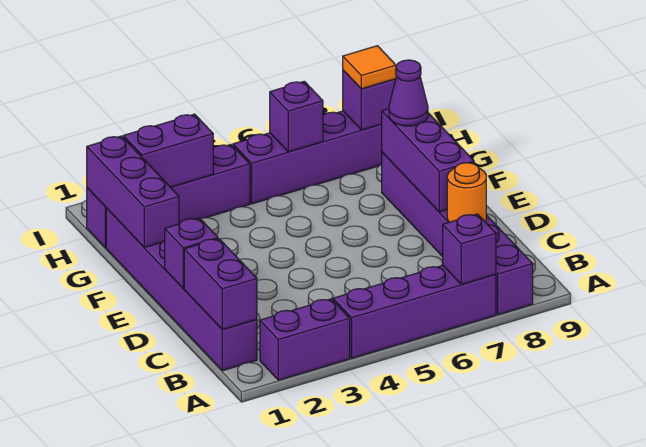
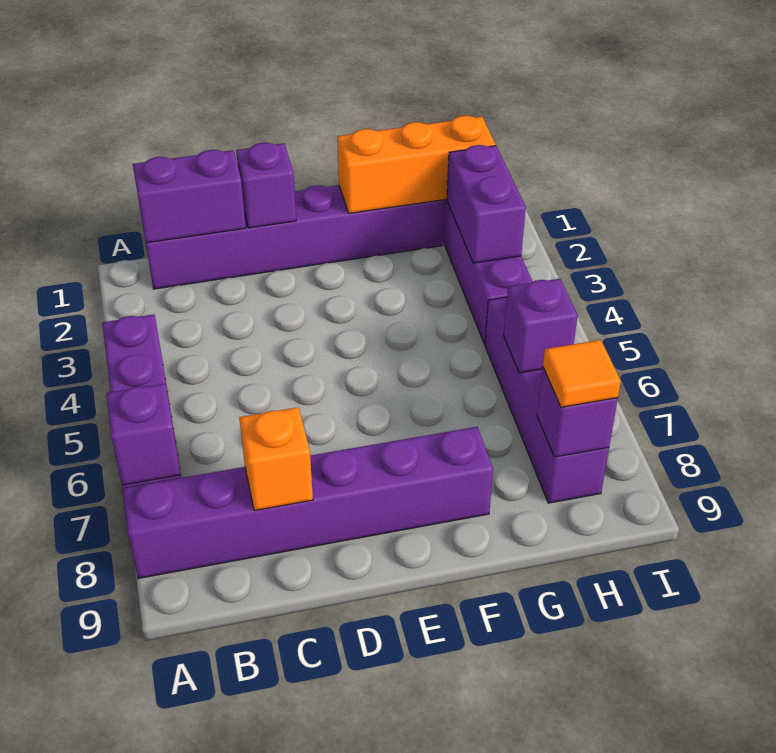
purple brick A2:A3 level 1 -> none
orange round brick C8 level 2 -> orange brick C8 level 2
purple brick D8:F8 level 2 -> none
purple brick F1:H1 level 2 -> orange brick F1:H1 level 2
purple cone F8 level 3 -> none

